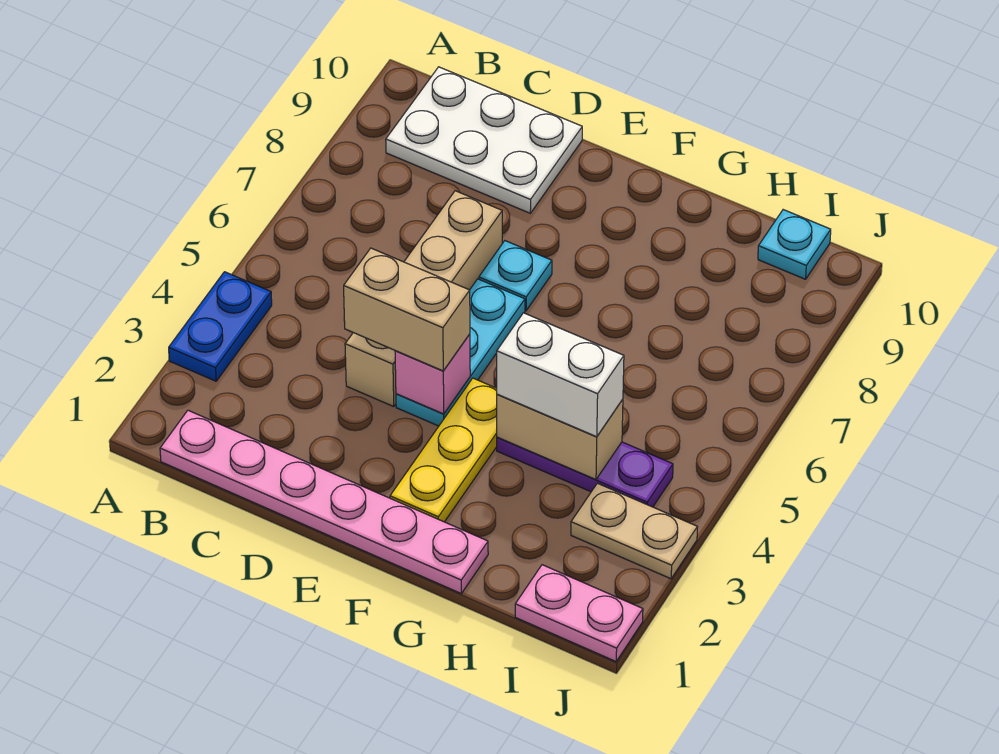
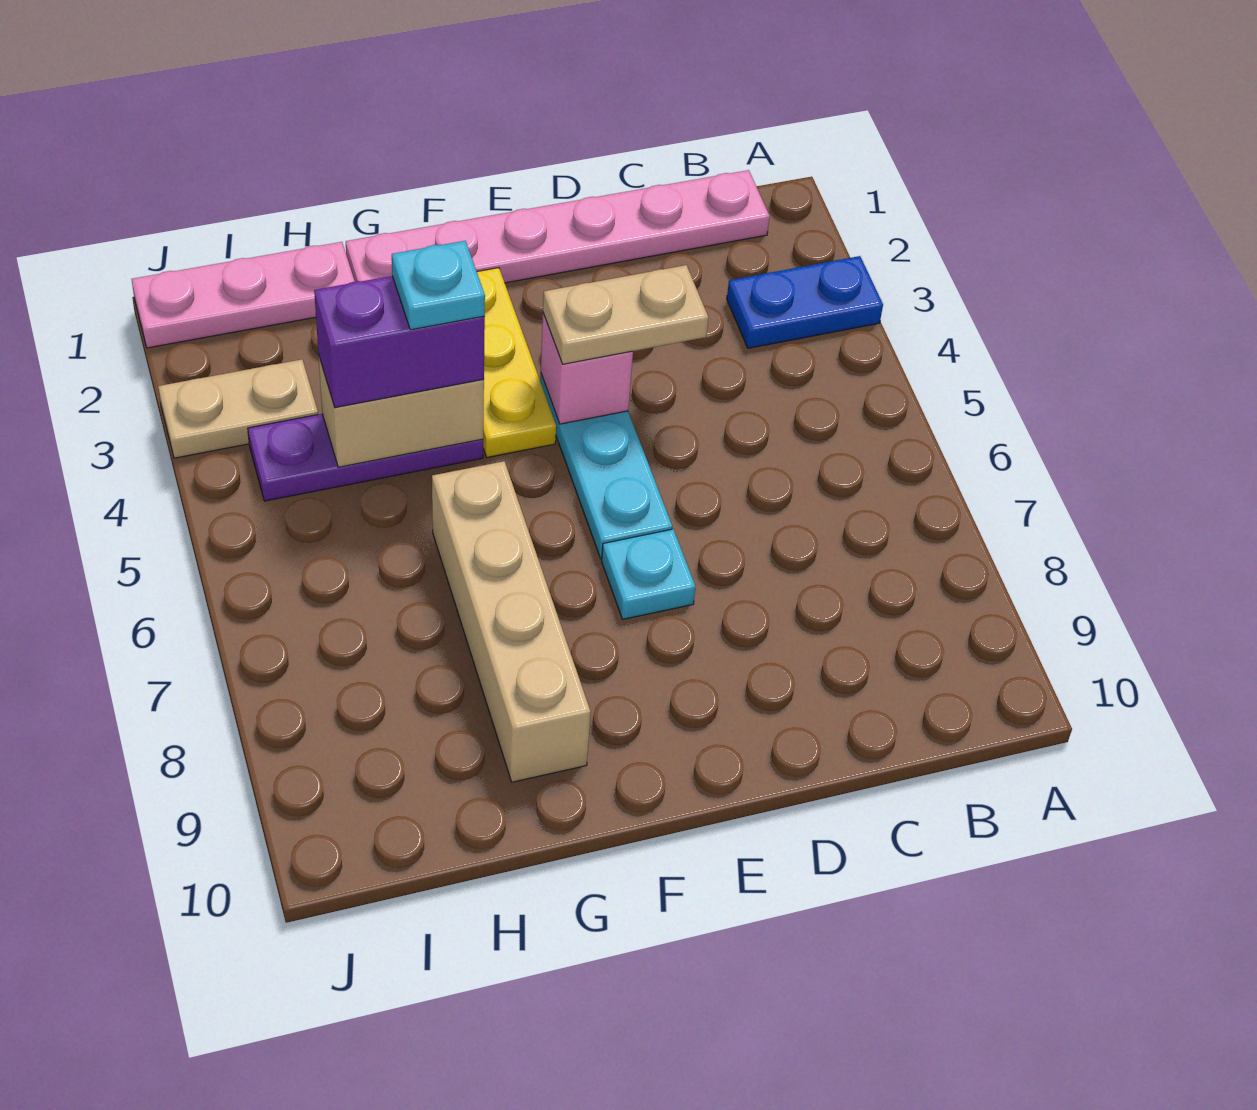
blue plate A3:A4 level 1 -> blue plate A3:B3 level 1
white plate B9:D10 level 1 -> none
tan brick D4:D7 level 1 -> tan brick G6:G9 level 1
tan brick D4:E4 level 3 -> tan plate D4:E4 level 3
white brick G4:H4 level 3 -> purple brick G4:H4 level 3
pink plate I1:J1 level 1 -> pink plate H1:J1 level 1
cyan plate I10 level 1 -> cyan plate G4 level 4

